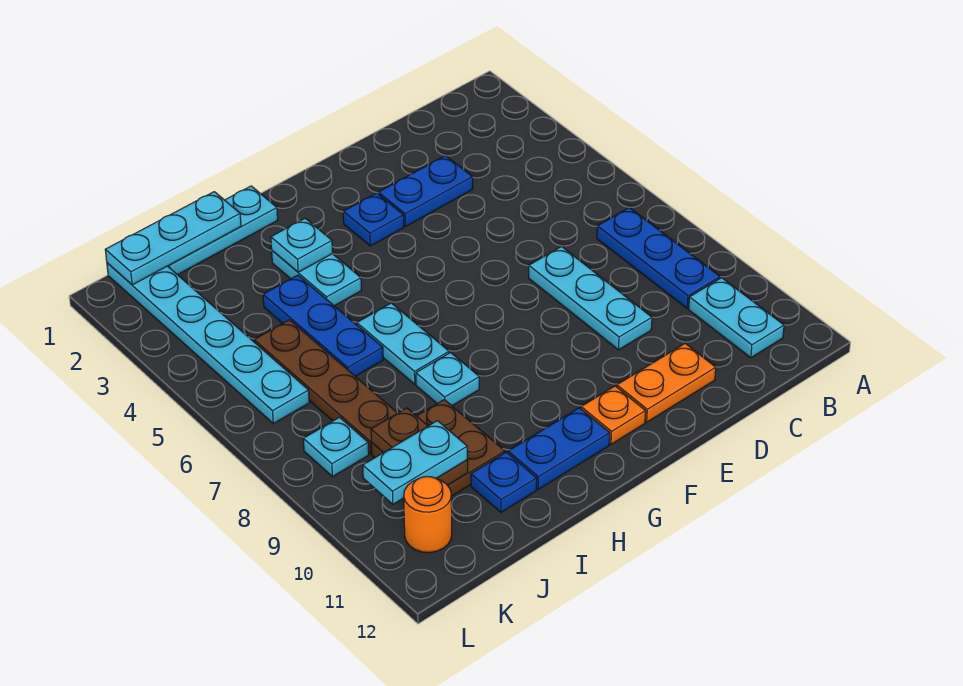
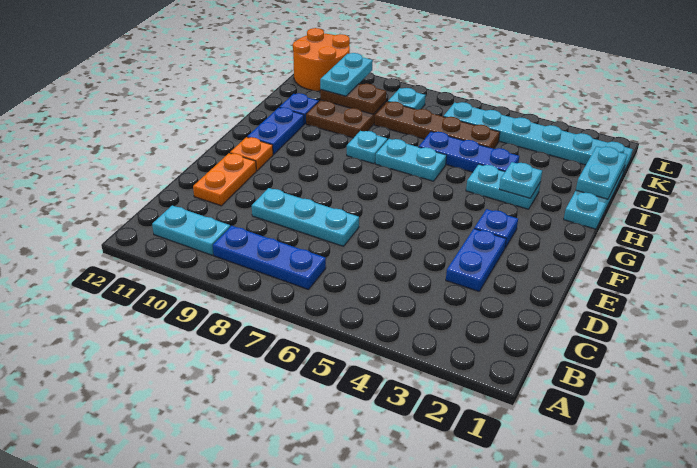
cyan plate I1:K1 level 2 -> cyan plate I1:J1 level 2
orange round brick K11 level 1 -> orange round brick K11:L12 level 1

